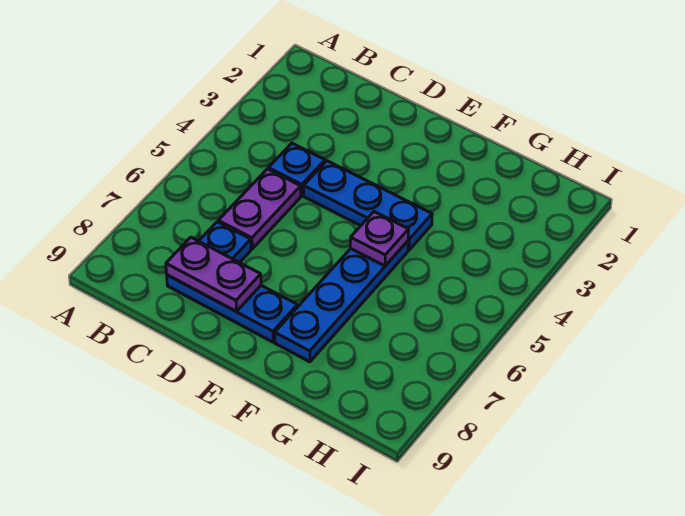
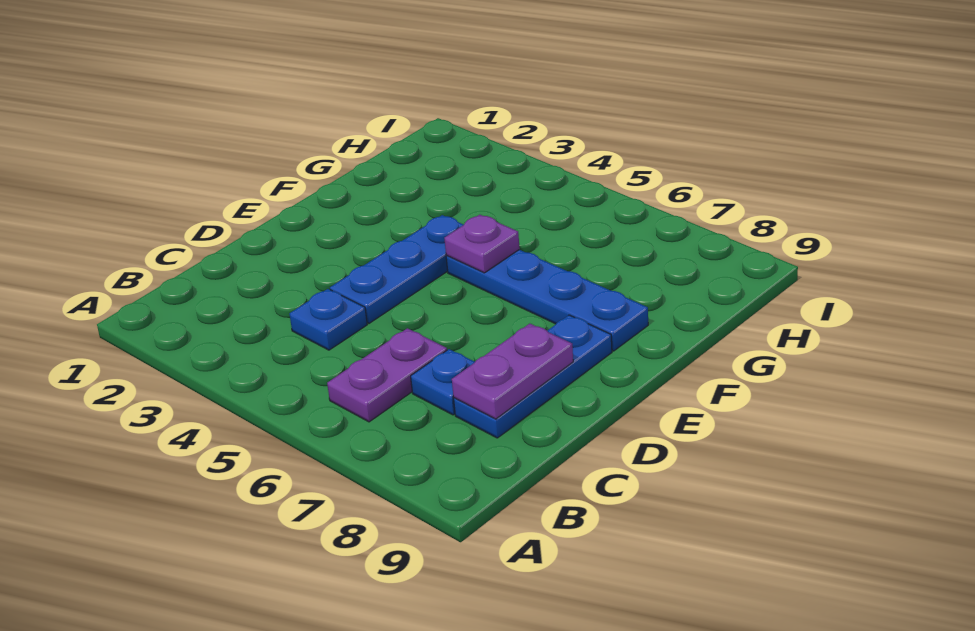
purple plate C5:C6 level 1 -> purple plate B6:C6 level 1

